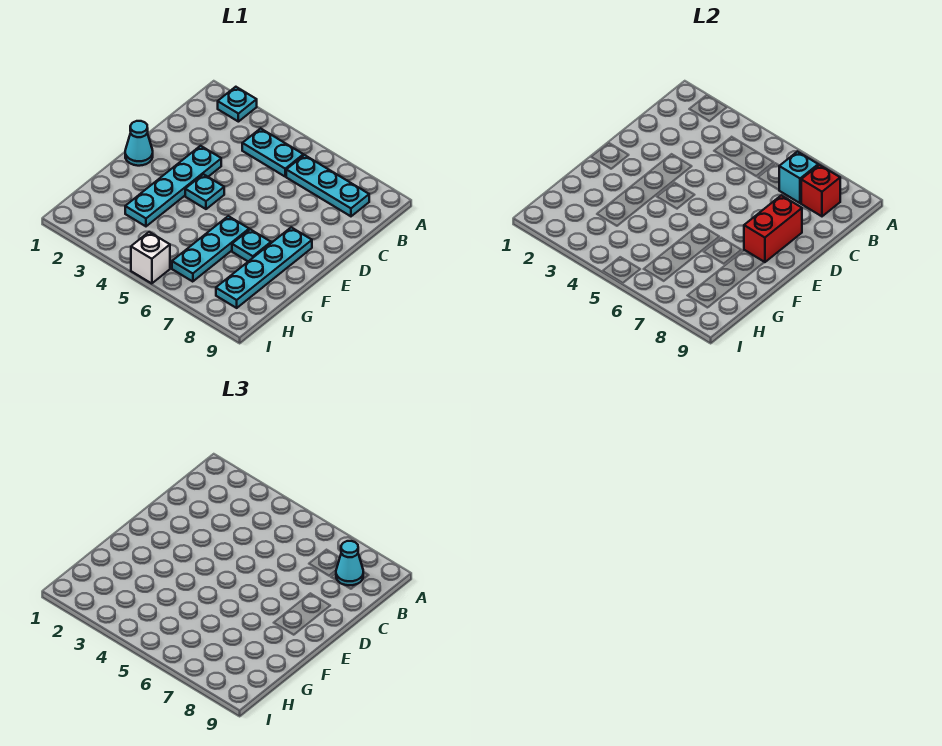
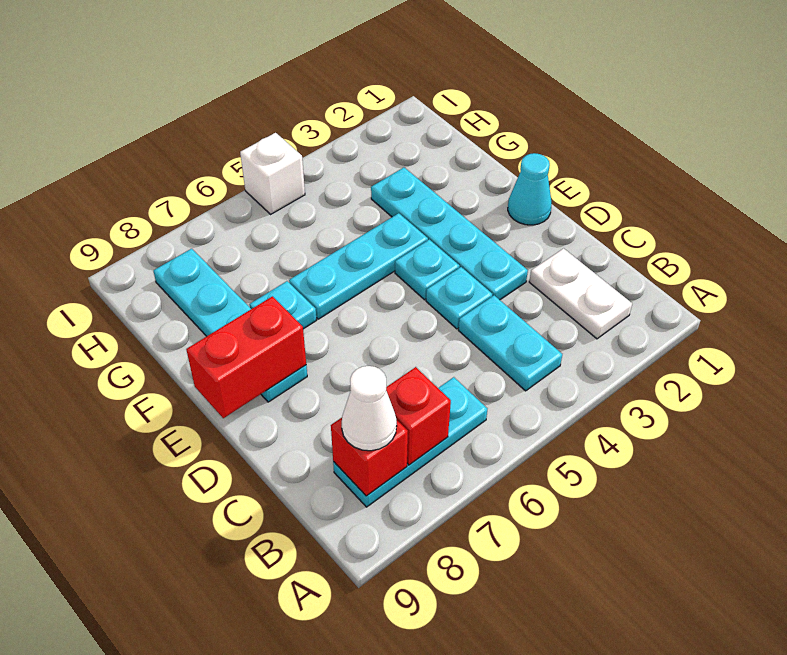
cyan plate A2 level 1 -> cyan plate D4 level 1
none -> white plate B2:C2 level 1
cyan plate B4:B5 level 1 -> cyan plate B4:C4 level 1
cyan brick B7 level 2 -> red brick B7 level 2
cyan cone B8 level 3 -> white cone B8 level 3
red brick D8:E8 level 2 -> red brick E8:E9 level 2
cyan plate F6:H6 level 1 -> cyan plate F4:F6 level 1

